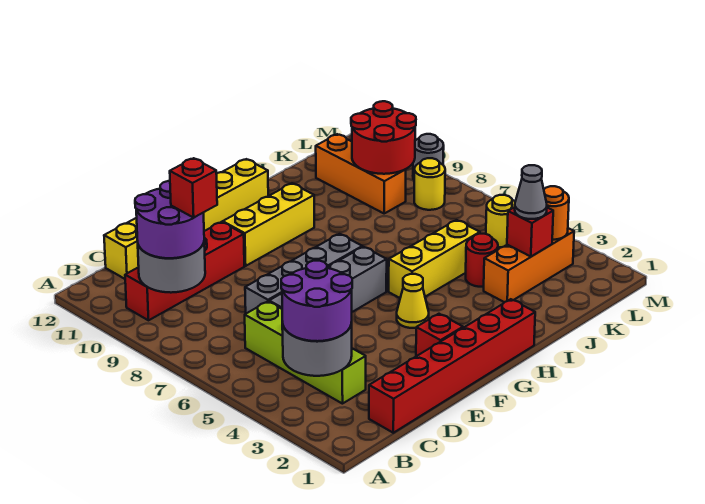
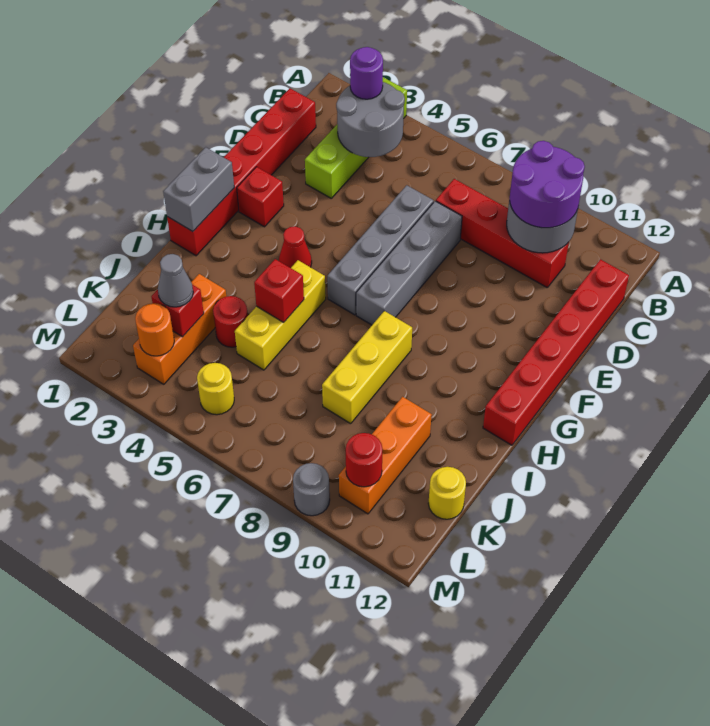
purple round brick B3:C4 level 3 -> purple round brick B3 level 3
red brick B10:E10 level 1 -> red brick C7:C10 level 1
lime brick C3:C6 level 1 -> lime brick A3:D3 level 1
red brick C9 level 4 -> red brick I5 level 2
yellow brick C12:H12 level 1 -> red brick C12:H12 level 1
yellow brick F10:H10 level 1 -> yellow brick H8:J8 level 1
none -> grey brick G1:H1 level 2
yellow cone G4 level 1 -> red cone G4 level 1
orange brick K9:K11 level 1 -> orange brick J10:L10 level 1
red round brick K9:L10 level 2 -> red round brick L10 level 2
yellow round brick L8 level 1 -> yellow round brick K12 level 1

